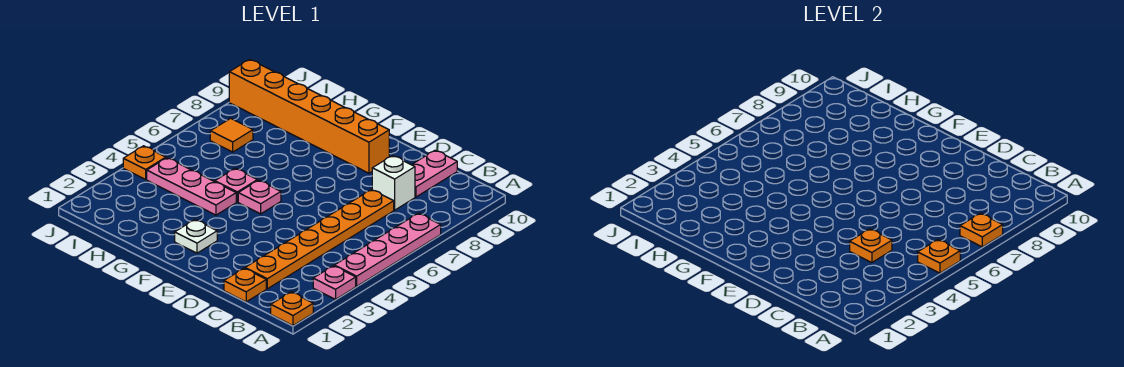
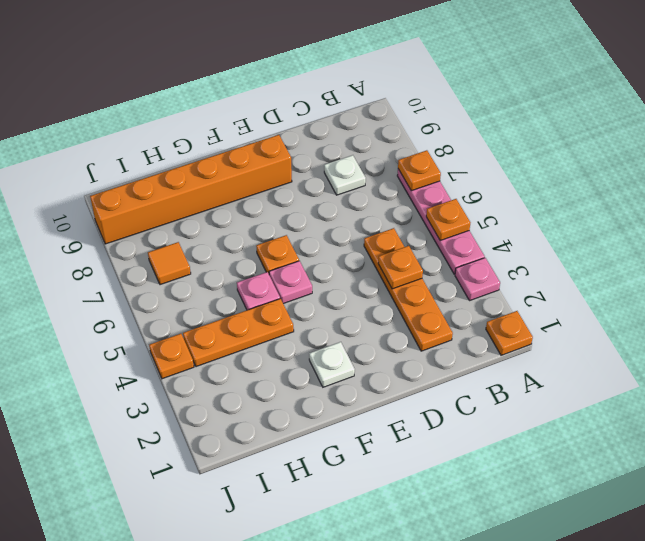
orange plate C1 level 1 -> orange plate F6 level 1
orange plate C2:C7 level 1 -> orange plate C2:C5 level 1
white brick C8 level 1 -> white plate C8 level 1
pink plate C9:C10 level 1 -> none
pink plate G4:I4 level 1 -> orange plate G4:I4 level 1

